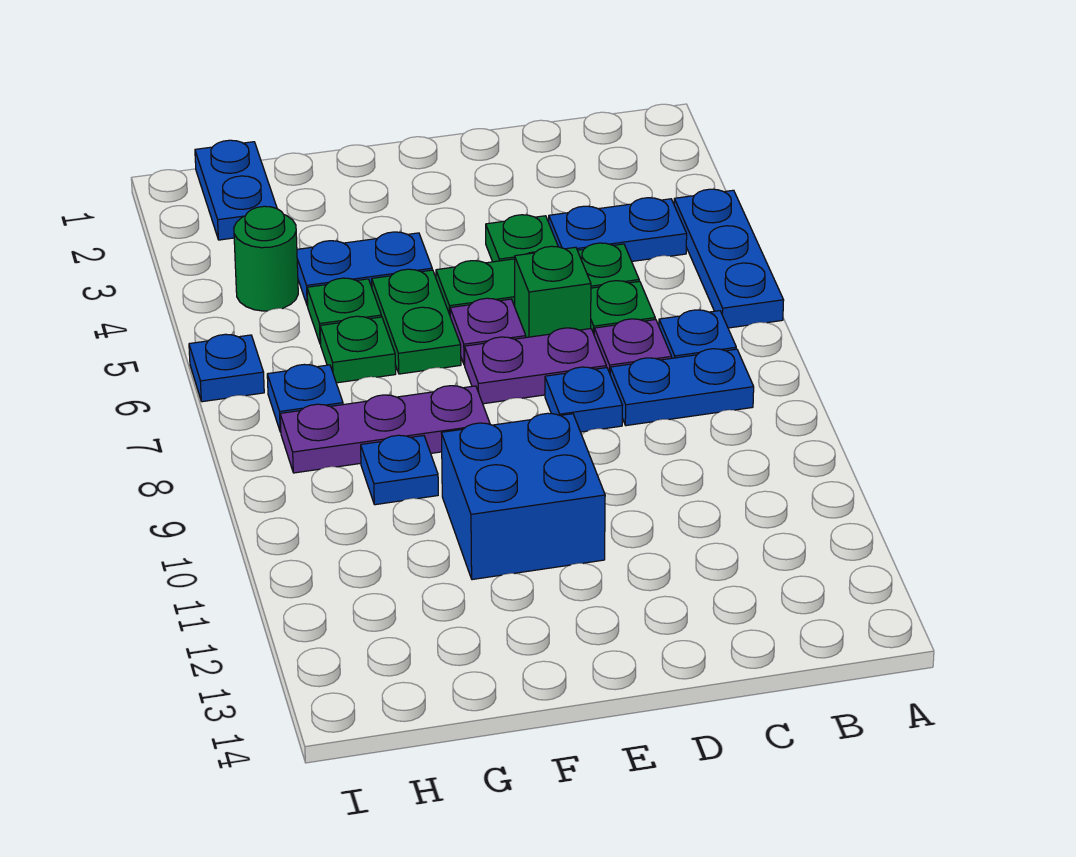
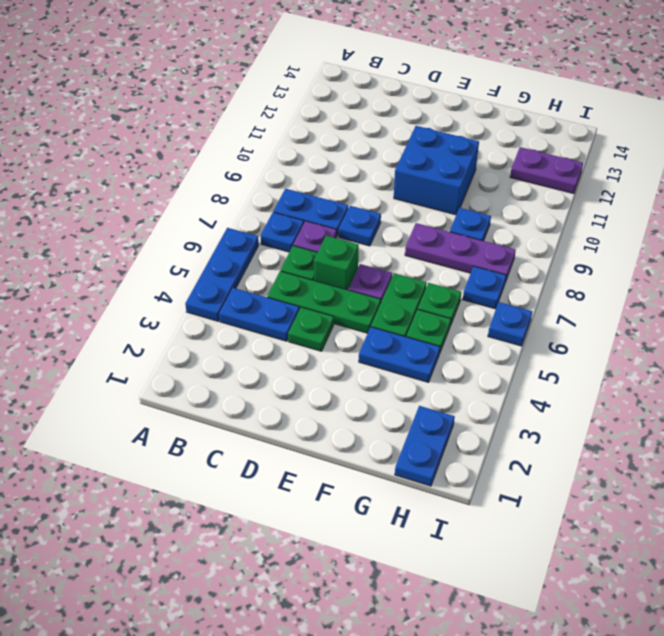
purple plate D7:E7 level 1 -> purple plate H12:I12 level 1
green round brick H4 level 1 -> none

